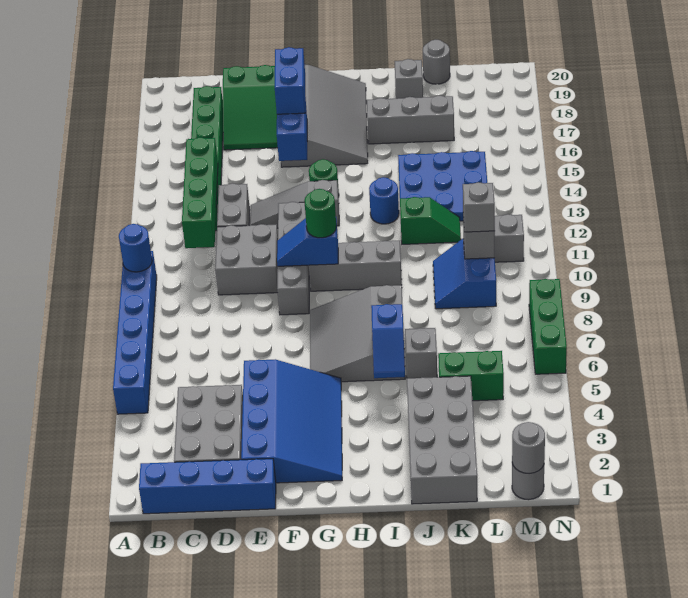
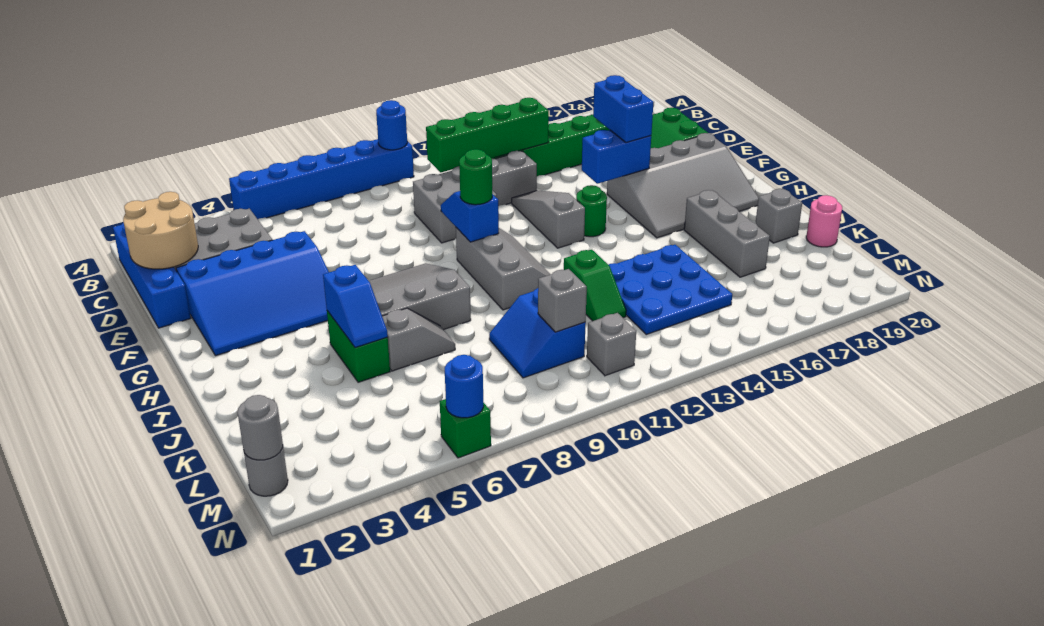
none -> tan round brick C1:D2 level 2
grey brick F9:F12 level 1 -> none
blue brick F16:F17 level 3 -> blue brick E16:F16 level 3
blue slope I5:I6 level 2 top 6 -> blue slope I5:J5 level 2 top I
blue round brick I13 level 1 -> blue round brick N6 level 2
grey brick J1:K4 level 1 -> none
green brick K5:L5 level 1 -> green brick I5:J5 level 1
blue slope K9:L10 level 1 top L -> blue slope K9:L10 level 1 top 10
grey round brick K20 level 1 -> pink round brick K20 level 1
grey brick L10 level 3 -> none
green brick N6:N8 level 1 -> green brick N6 level 1

